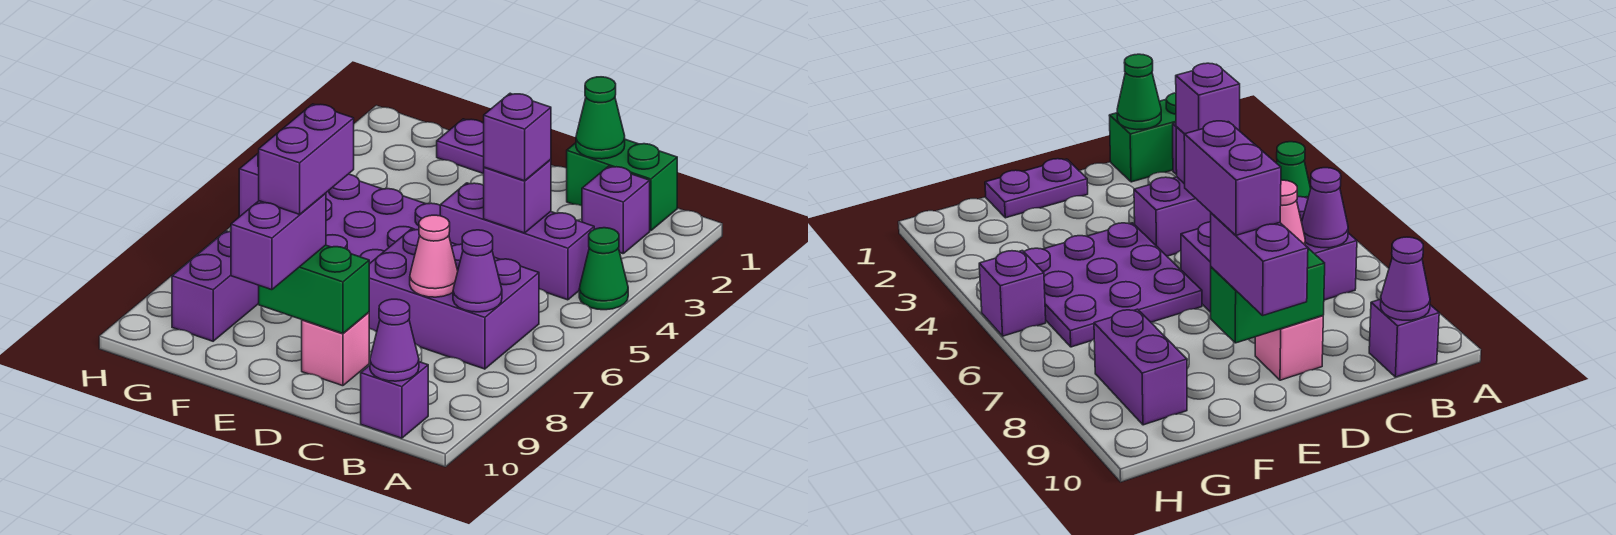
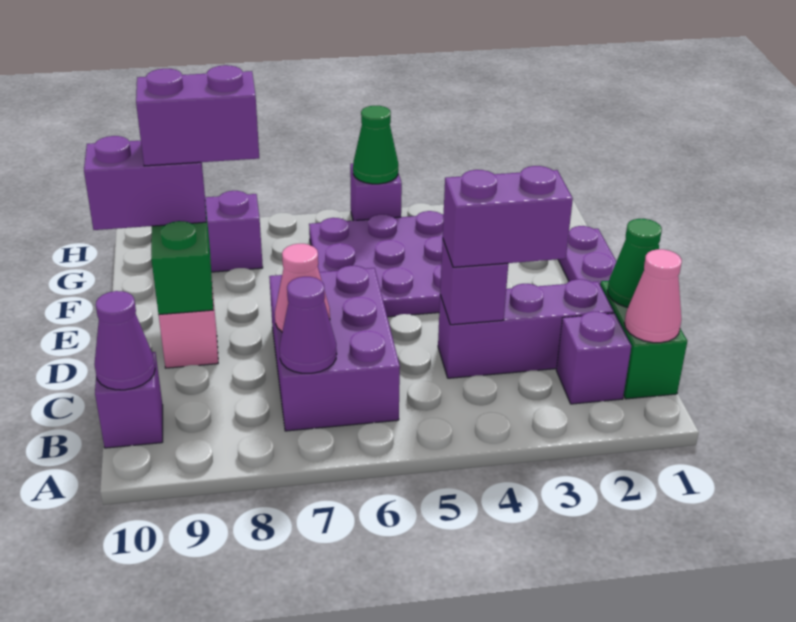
green cone A4 level 1 -> green cone H5 level 2
none -> pink cone B1 level 2
purple brick B4:D4 level 1 -> purple brick C2:C4 level 1
purple brick C4 level 3 -> purple brick C3:C4 level 3

